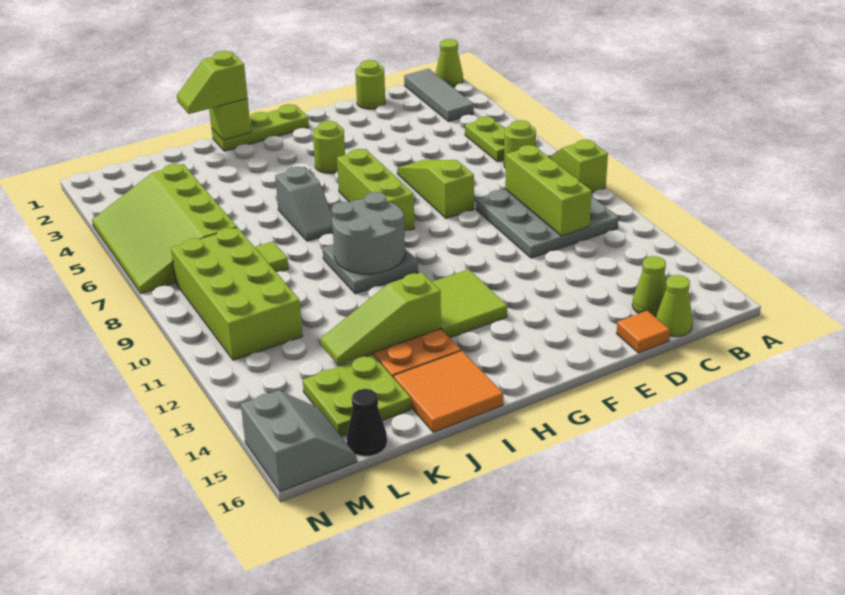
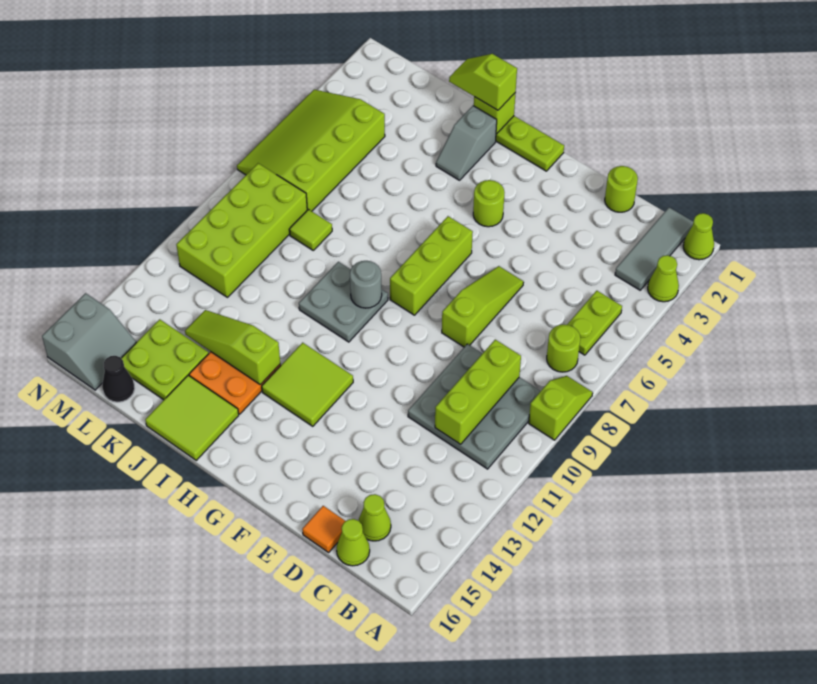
none -> lime cone A3 level 1
grey round brick H9:I10 level 2 -> grey round brick H9 level 2
grey slope I6:I7 level 1 top 6 -> grey slope I2:I3 level 1 top 2
orange tile I15:J16 level 1 -> lime tile I15:J16 level 1

